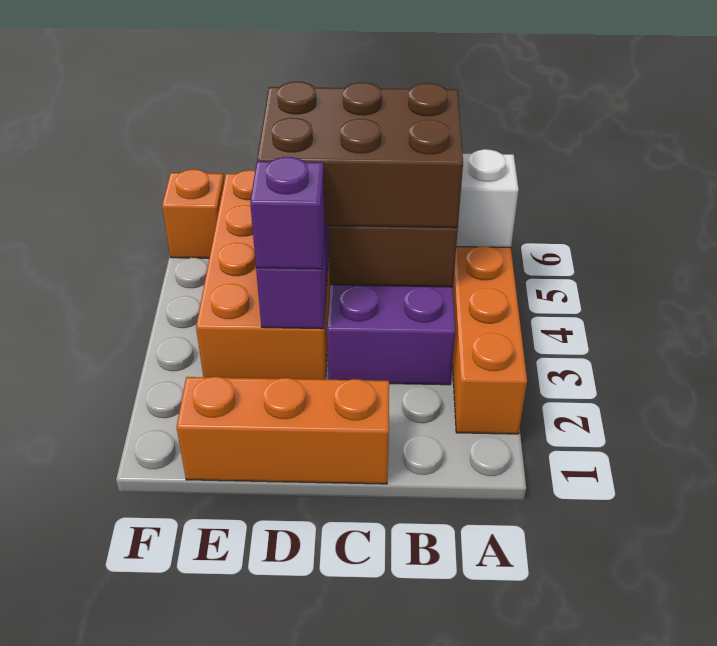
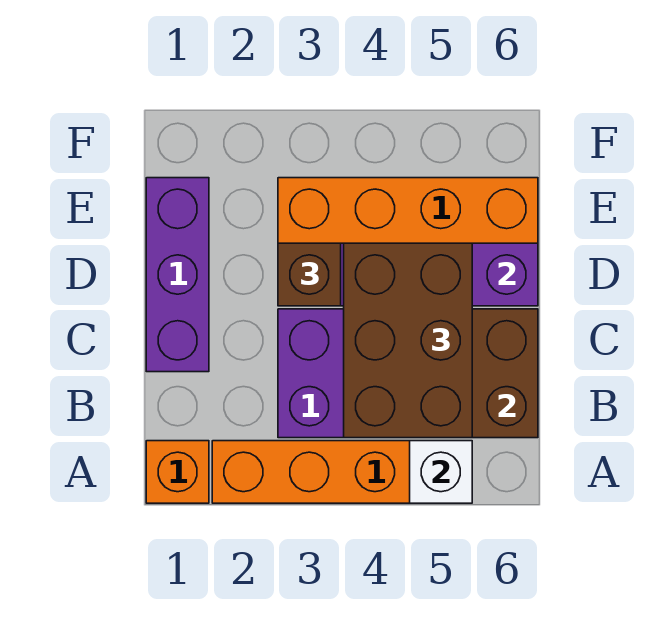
orange brick C1:E1 level 1 -> purple brick C1:E1 level 1
purple brick D3 level 3 -> brown brick D3 level 3
orange brick F6 level 1 -> orange brick A1 level 1

